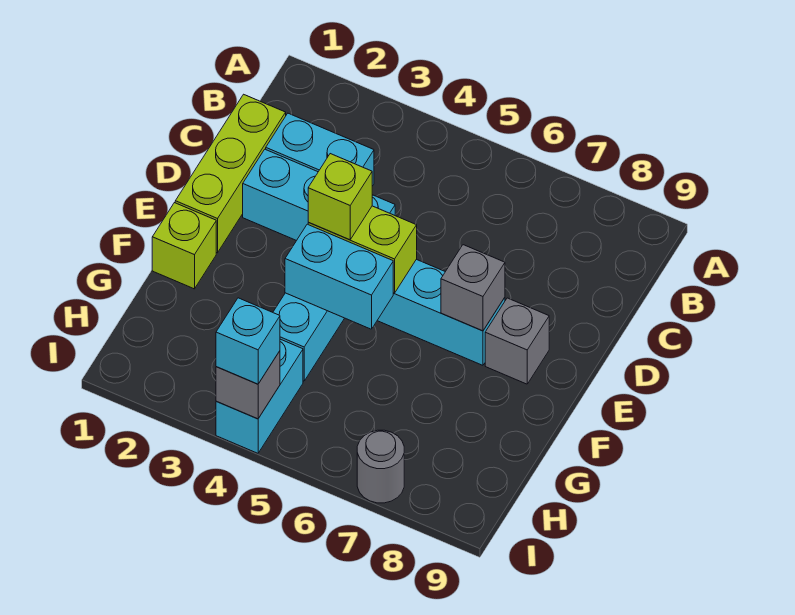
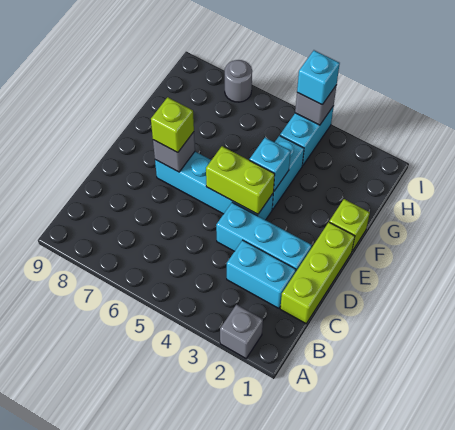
lime brick E4 level 3 -> lime brick E7 level 3
grey brick E8 level 1 -> grey brick A2 level 1
cyan brick F4:F5 level 2 -> cyan brick F4 level 2

